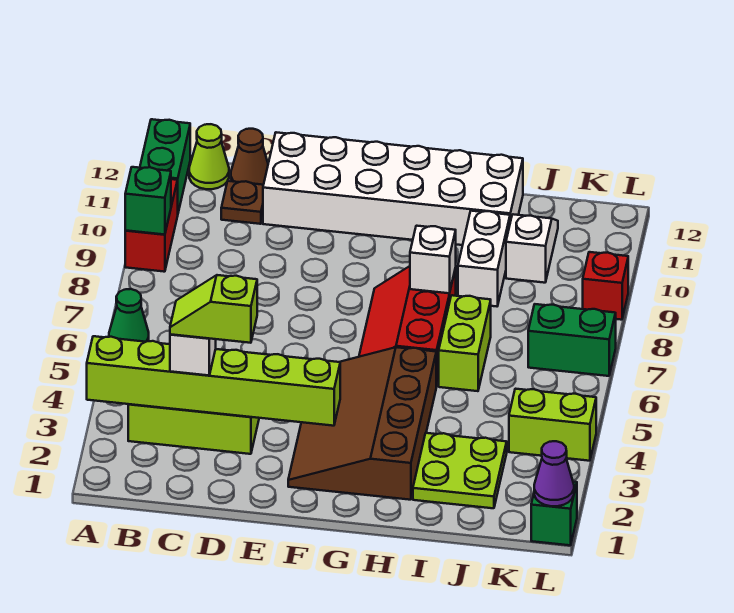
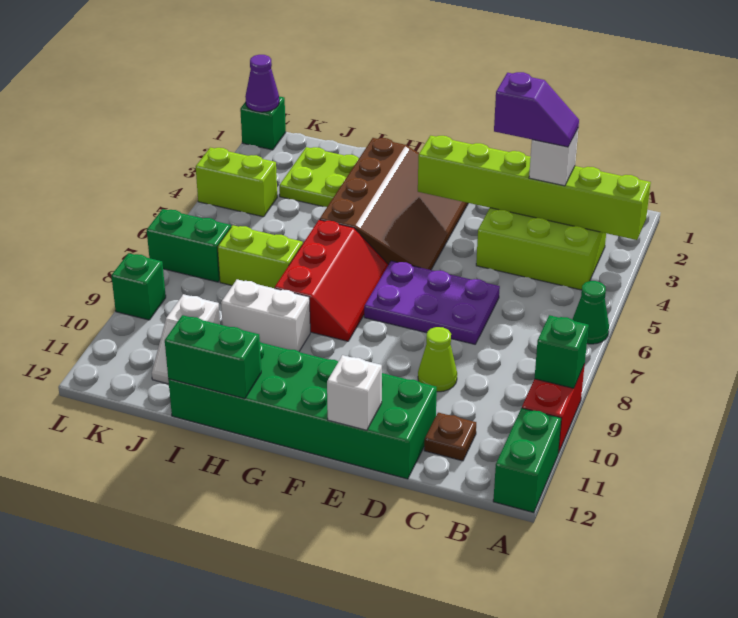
lime cone B12 level 1 -> lime cone D9 level 1
lime slope C3:D3 level 4 top D -> purple slope C3:D3 level 4 top D
brown cone C12 level 1 -> none
none -> purple plate D6:F7 level 1
white brick D11:I12 level 1 -> green brick D11:I12 level 1
white brick H8 level 2 -> white brick E12 level 2
none -> green brick H12:I12 level 2
lime brick I6:I7 level 1 -> lime brick I7:J7 level 1
white brick I9:I10 level 1 -> white brick H9:I9 level 1
red brick L9 level 1 -> green brick L9 level 1

